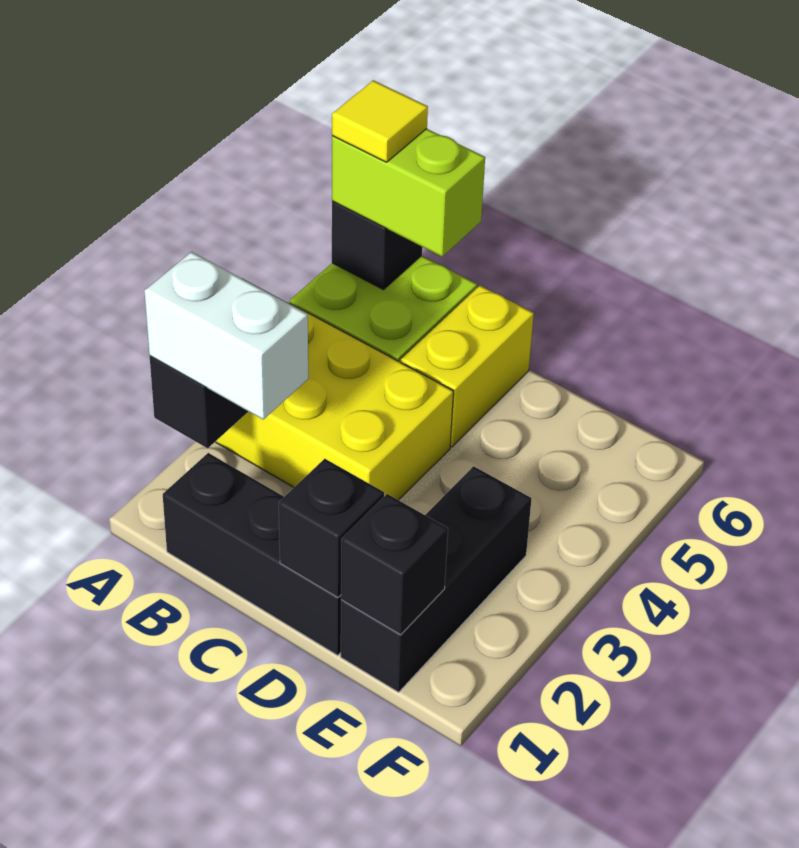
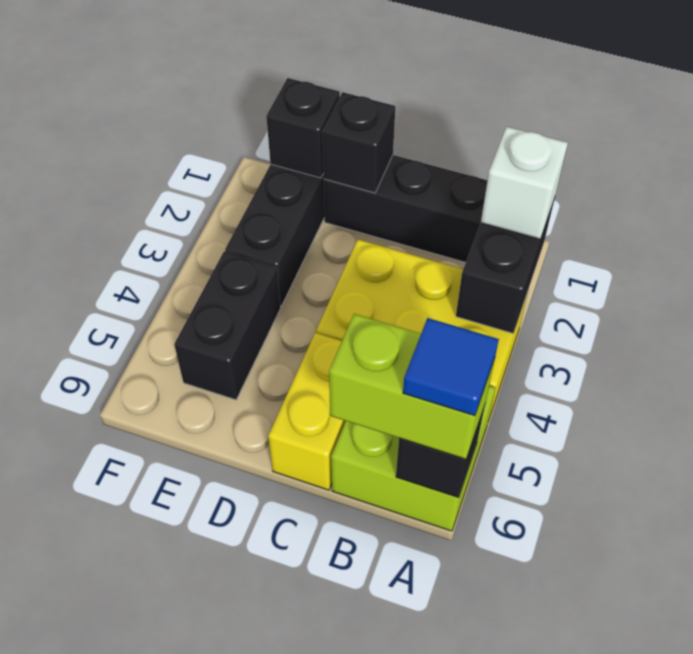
white brick A2:B2 level 3 -> white brick A2 level 3
yellow tile A6 level 4 -> blue tile A6 level 4
none -> black brick E4:E5 level 1

